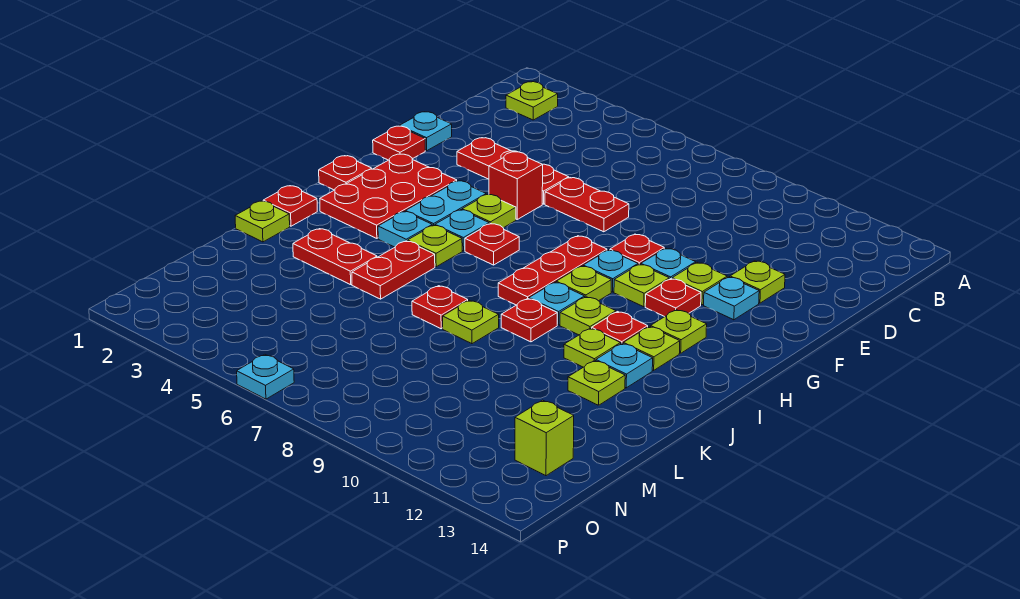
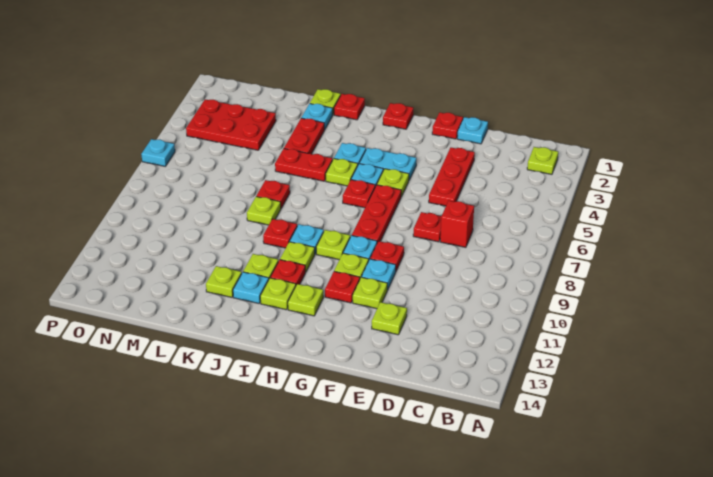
red plate E6:E7 level 1 -> red plate E7 level 1
red brick F5 level 1 -> red brick D7 level 1
cyan plate F12 level 1 -> cyan plate K2 level 1
red plate G2:I3 level 1 -> red plate M3:O4 level 1
red plate G8:I8 level 1 -> red plate G6:G8 level 1
lime brick N13 level 1 -> none

